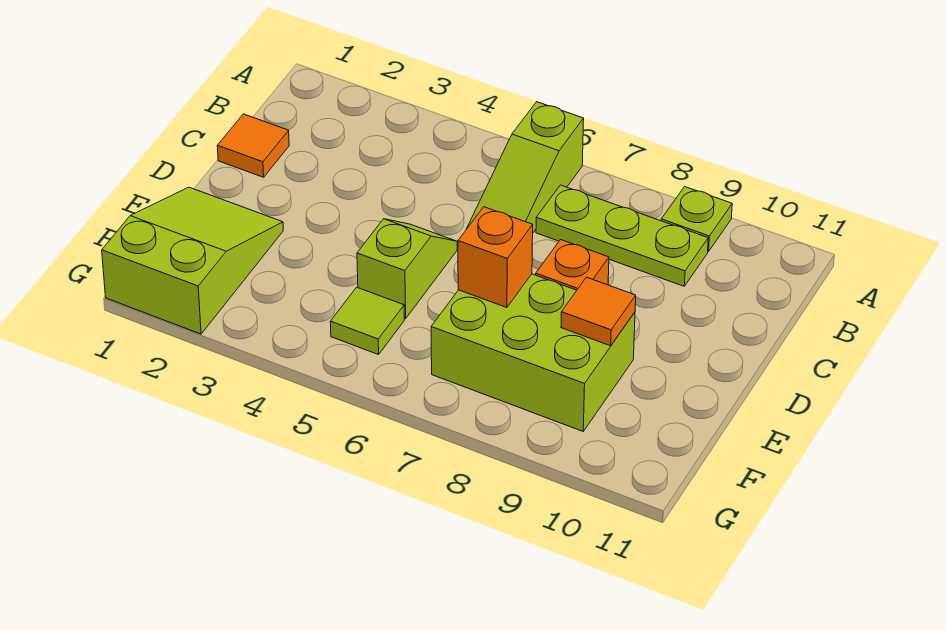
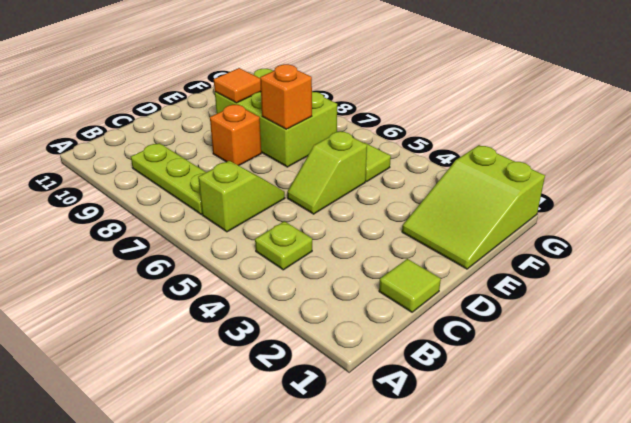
lime slope A6:C6 level 1 top A -> lime slope B6:C6 level 1 top B
lime plate A9 level 1 -> lime plate B4 level 1
orange tile C1 level 1 -> lime tile C1 level 1

